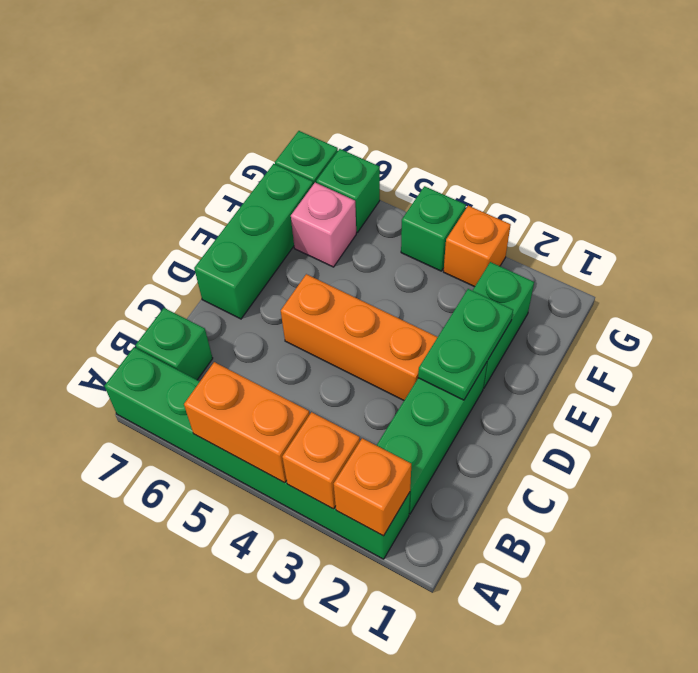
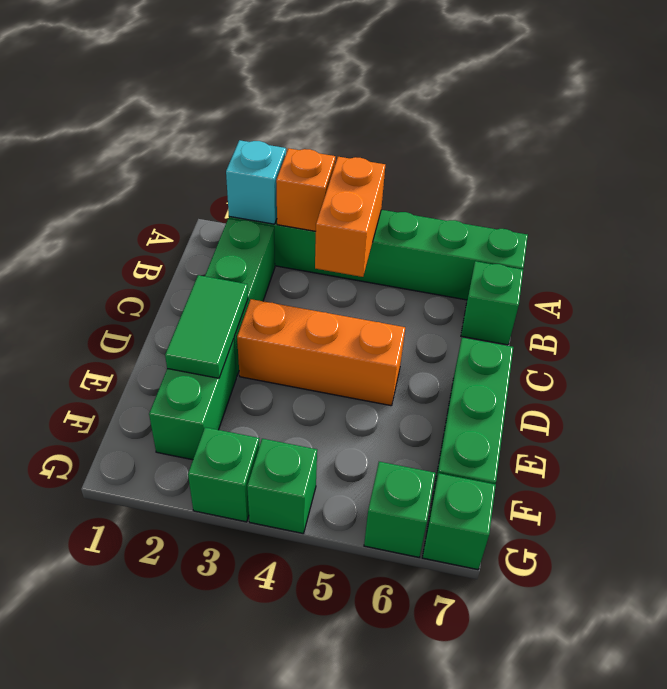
orange brick A2 level 2 -> cyan brick A2 level 2
orange brick A4:A5 level 2 -> orange brick A4:B4 level 2
green plate D2:E2 level 2 -> green tile D2:E2 level 2
pink brick F6 level 1 -> none
orange brick G3 level 1 -> green brick G3 level 1

